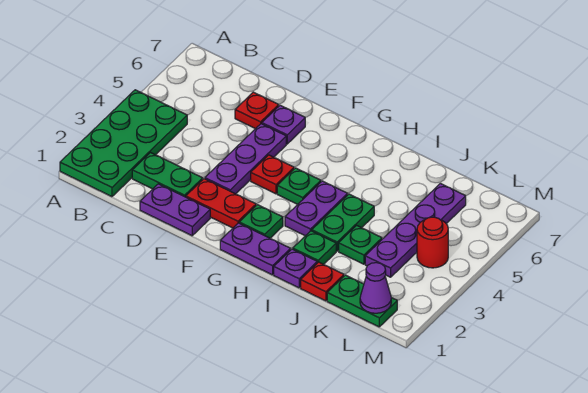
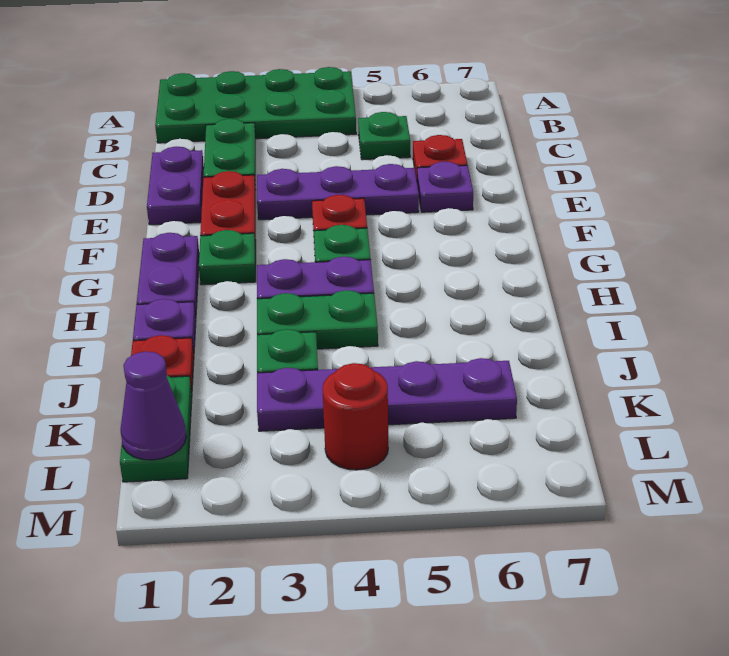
green plate I2 level 1 -> green plate C5 level 1

